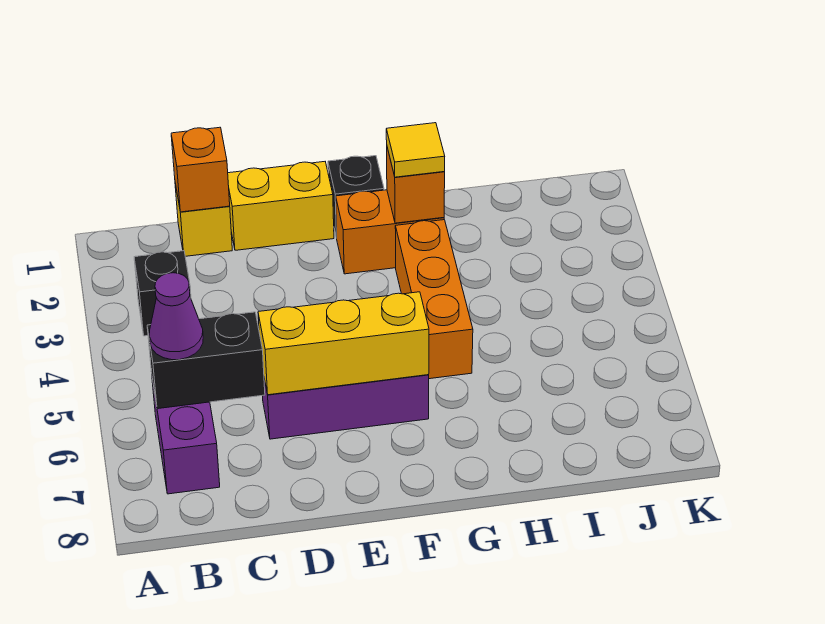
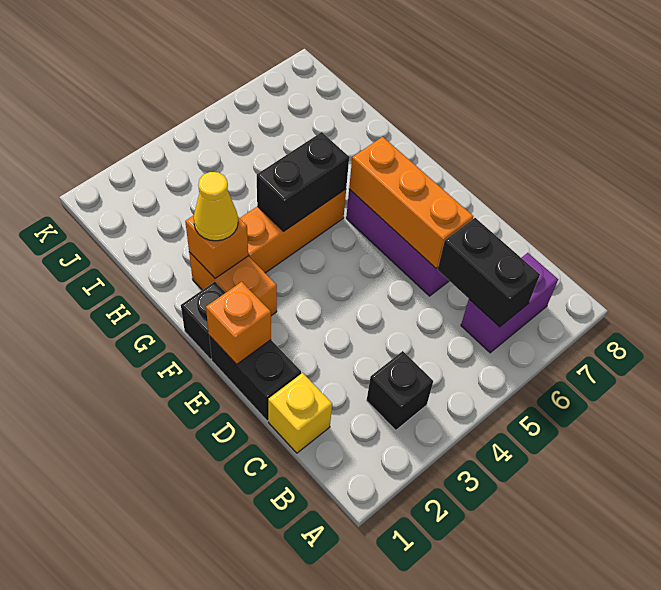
purple cone B6 level 3 -> none
orange brick C1 level 2 -> orange brick E1 level 2
yellow brick D1:E1 level 1 -> black brick D1:E1 level 1
yellow brick D6:F6 level 2 -> orange brick D6:F6 level 2
yellow tile G2 level 3 -> yellow cone G2 level 3
none -> black brick G4:G5 level 2

